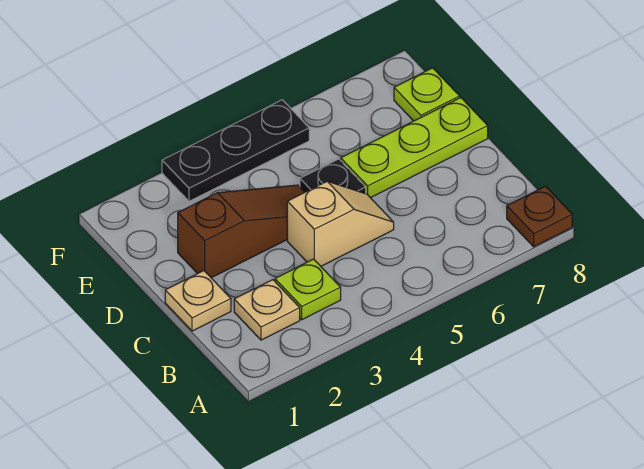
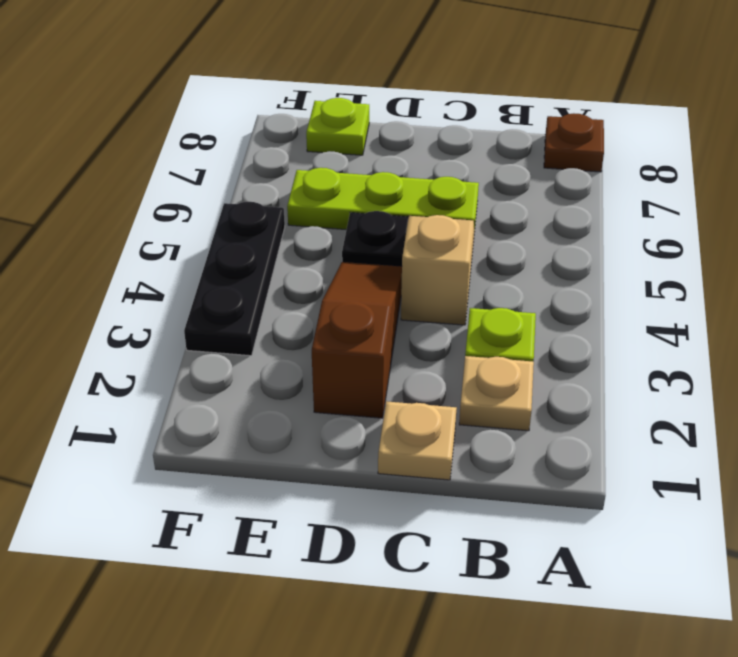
lime plate D6:D8 level 1 -> lime plate C6:E6 level 1

